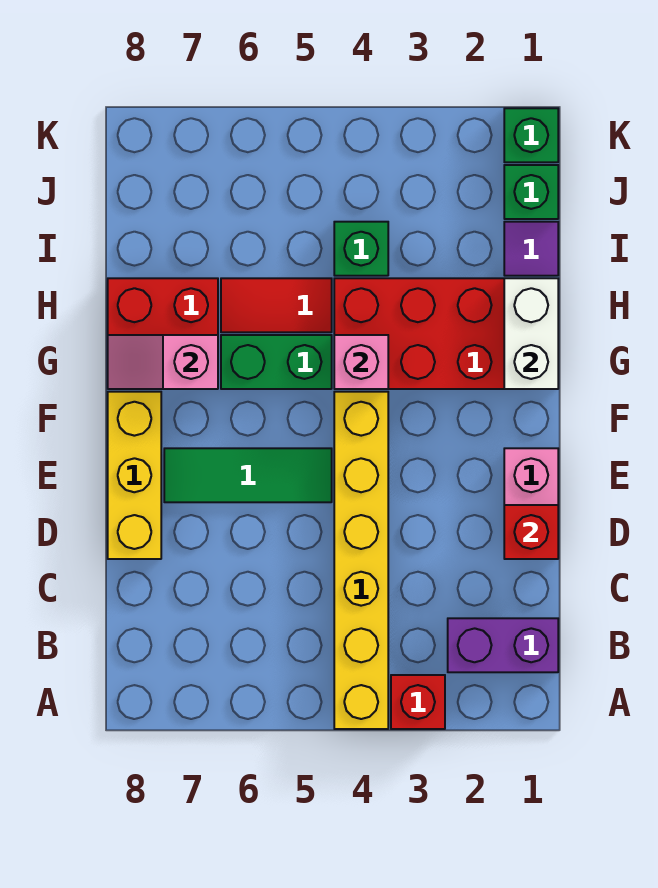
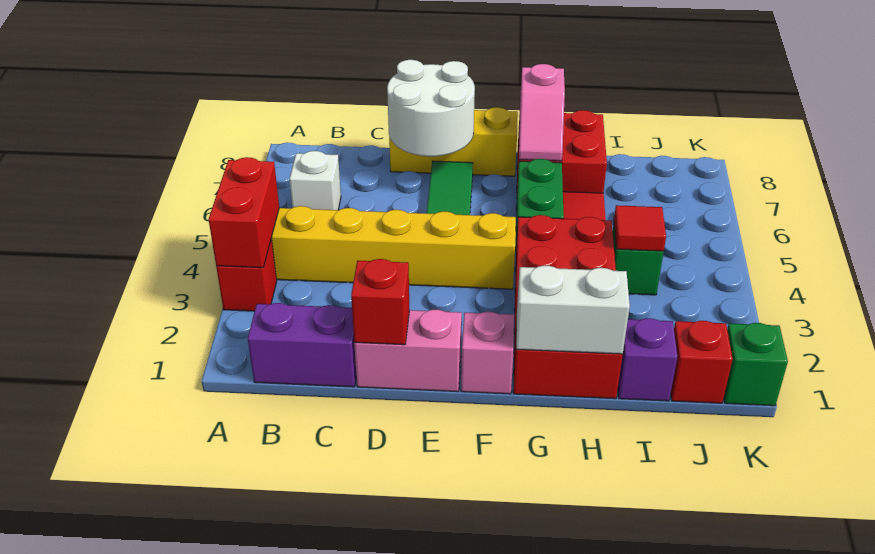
none -> red brick A3:A4 level 2
purple brick B1:B2 level 1 -> purple brick B1:C1 level 1
none -> white brick B6 level 1
none -> white round brick D7:E8 level 2
pink brick G4 level 2 -> pink brick F1 level 1
pink slope G7:G8 level 2 top 7 -> pink slope G7:G8 level 2 top 8
purple tile I1 level 1 -> purple brick I1 level 1
none -> red tile I4 level 2
green brick J1 level 1 -> red brick J1 level 1

